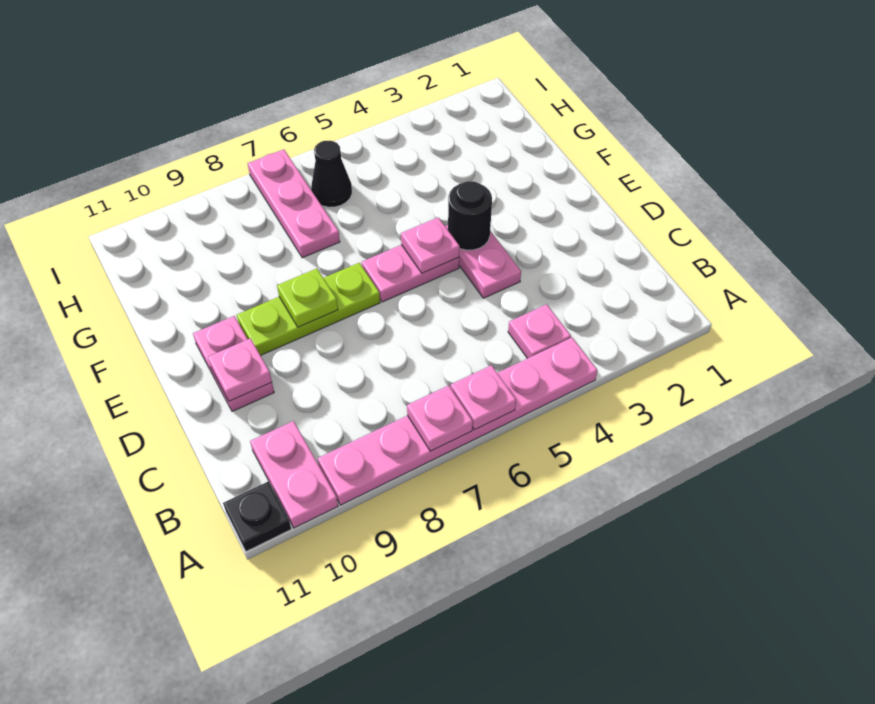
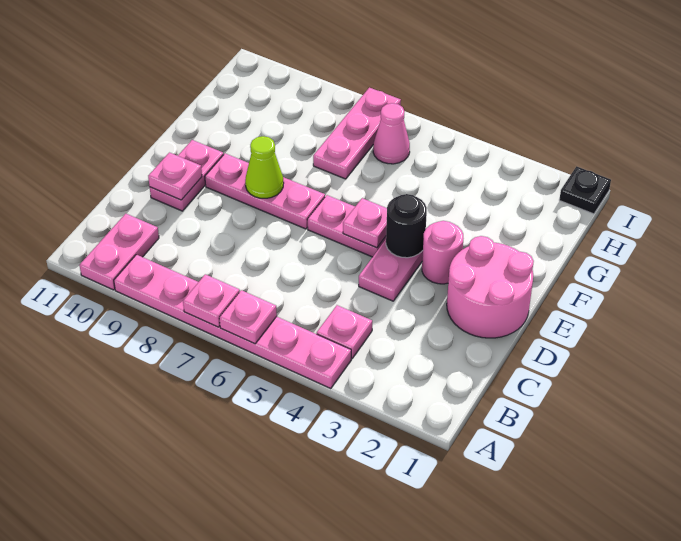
black plate A11 level 1 -> black plate I1 level 1
none -> pink round brick D1:E2 level 1
none -> pink round brick E3 level 1
lime plate E7:E9 level 1 -> pink plate E7:E9 level 1
lime plate E8 level 2 -> lime cone E8 level 2
black cone H6 level 1 -> pink cone H6 level 1

